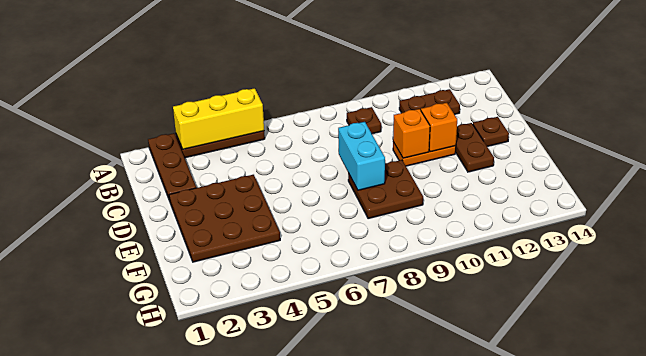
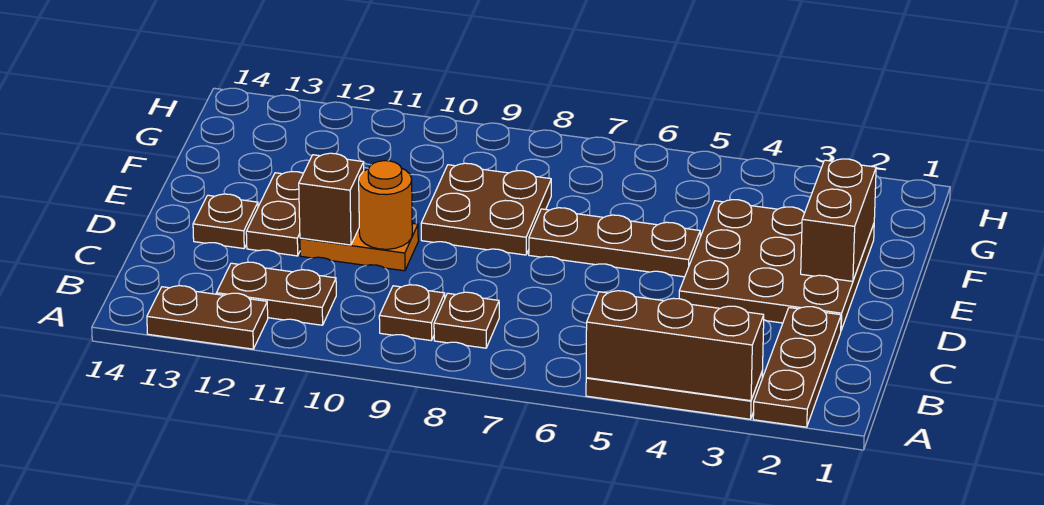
yellow brick A3:A5 level 2 -> brown brick A3:A5 level 2
none -> brown plate A12:A13 level 1
none -> brown plate B8 level 1
cyan brick D8:E8 level 2 -> none
orange brick D10 level 2 -> orange round brick D10 level 2
orange brick D11 level 2 -> brown brick D11 level 2
none -> brown brick E2:F2 level 2
none -> brown plate E5:E7 level 1

